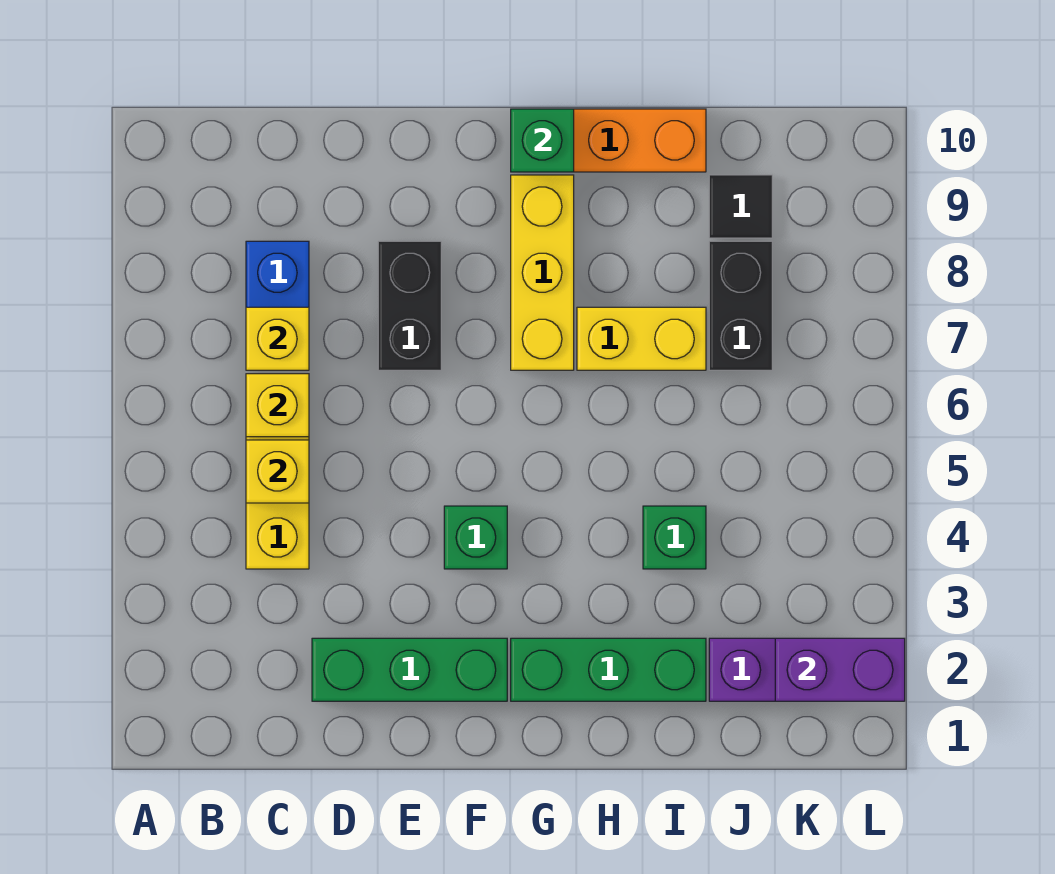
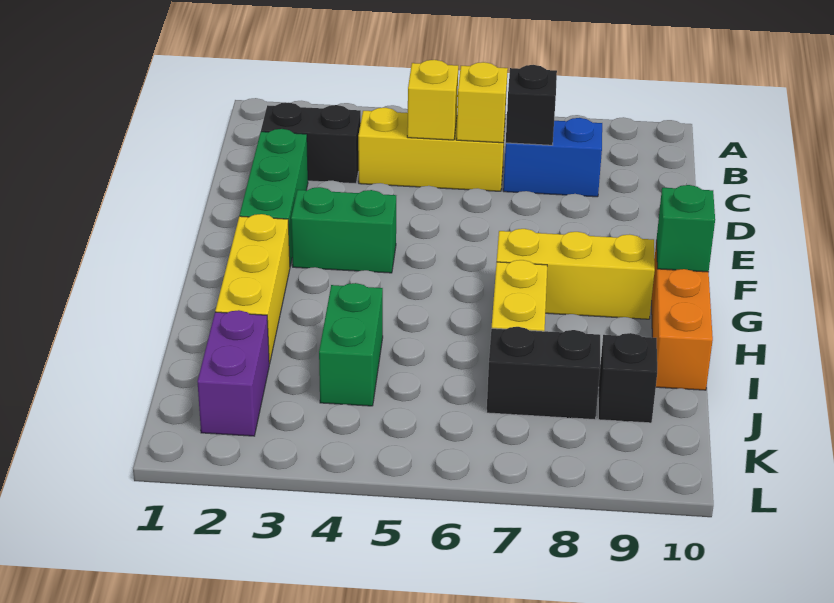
yellow brick C7 level 2 -> black brick C7 level 2
black brick E7:E8 level 1 -> black brick C2:C3 level 1
green brick F4 level 1 -> green brick F3:F4 level 1
green brick G2:I2 level 1 -> yellow brick G2:I2 level 1
green brick I4 level 1 -> green brick I4:J4 level 1
black tile J9 level 1 -> black brick J9 level 1
purple brick K2:L2 level 2 -> none

